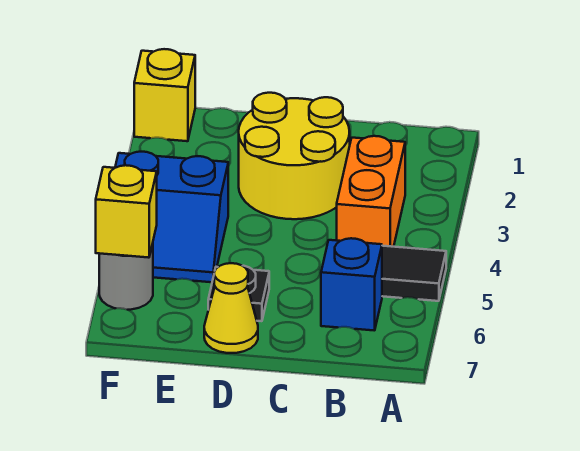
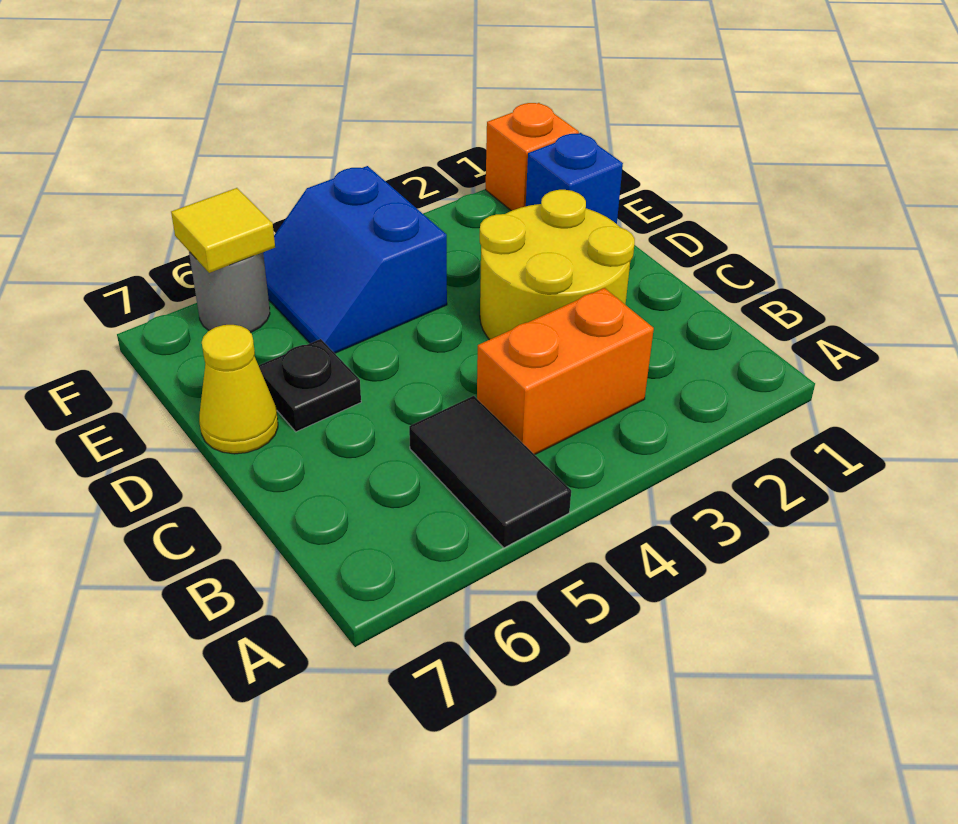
blue brick B6 level 1 -> blue brick E1 level 1
yellow brick F1 level 1 -> orange brick F1 level 1
yellow brick F6 level 2 -> yellow tile F6 level 2

